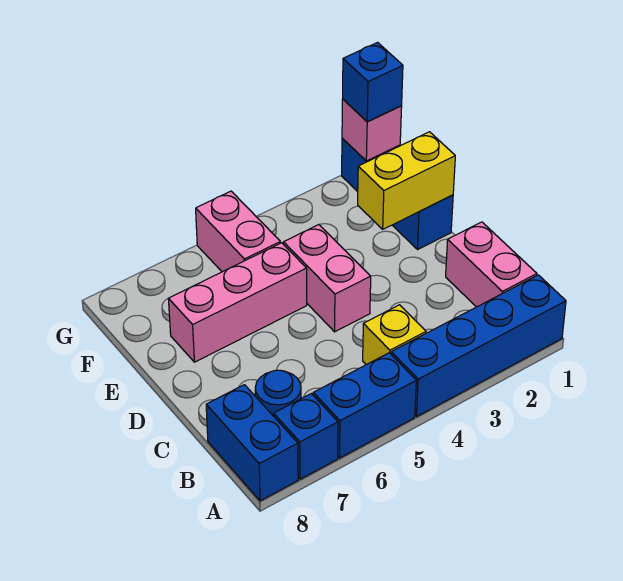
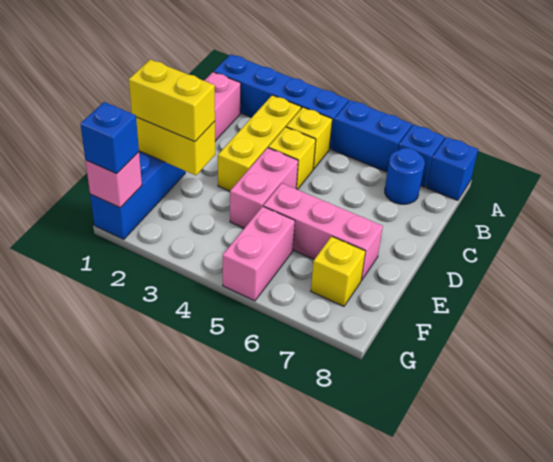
blue brick A8:B8 level 1 -> blue brick A8 level 1
none -> yellow brick B3:D3 level 1
none -> yellow brick C4 level 1
none -> yellow brick E1:E2 level 3
none -> yellow brick F7 level 1

